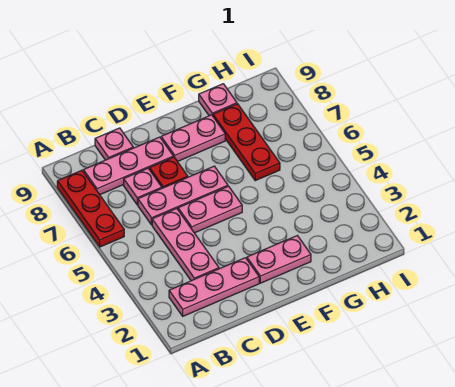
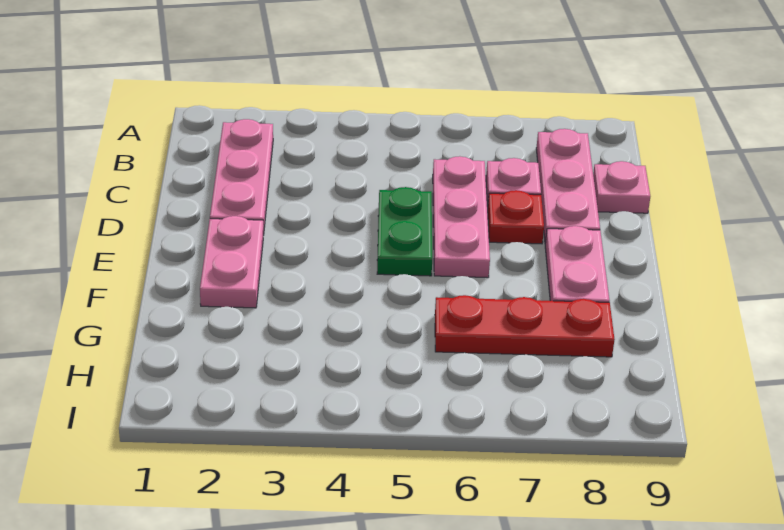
red plate A6:A8 level 1 -> none
pink plate C3:C5 level 1 -> none
pink plate D5:E5 level 1 -> green plate D5:E5 level 1
pink plate G9 level 1 -> none

